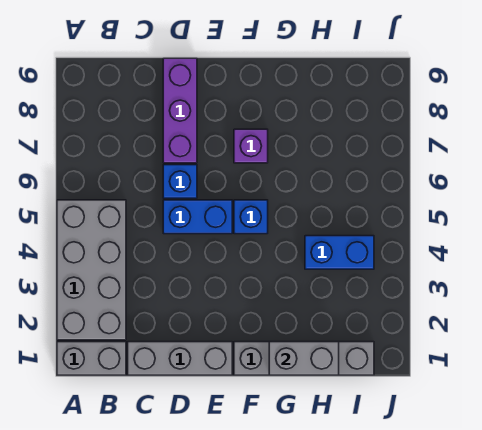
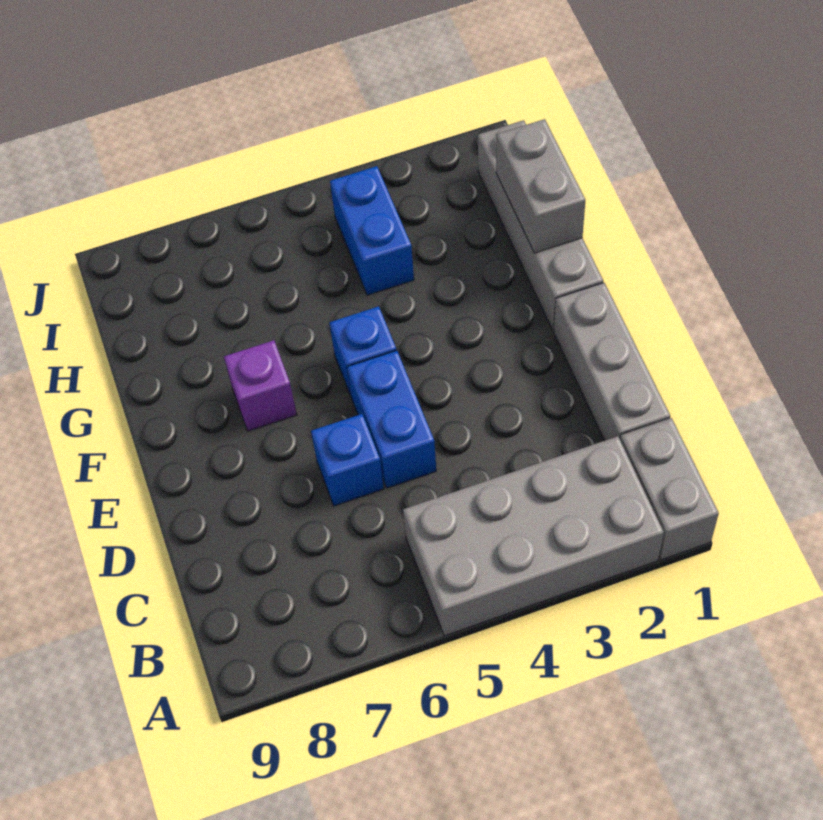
purple brick D7:D9 level 1 -> none

